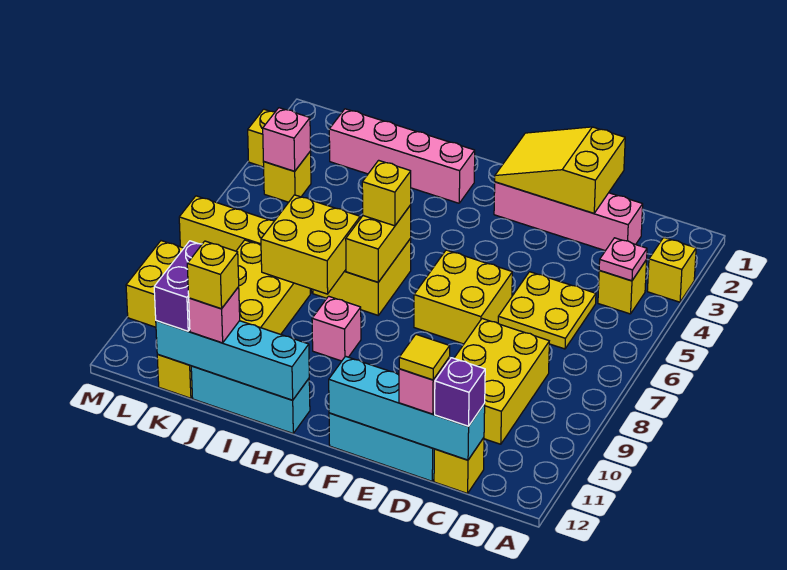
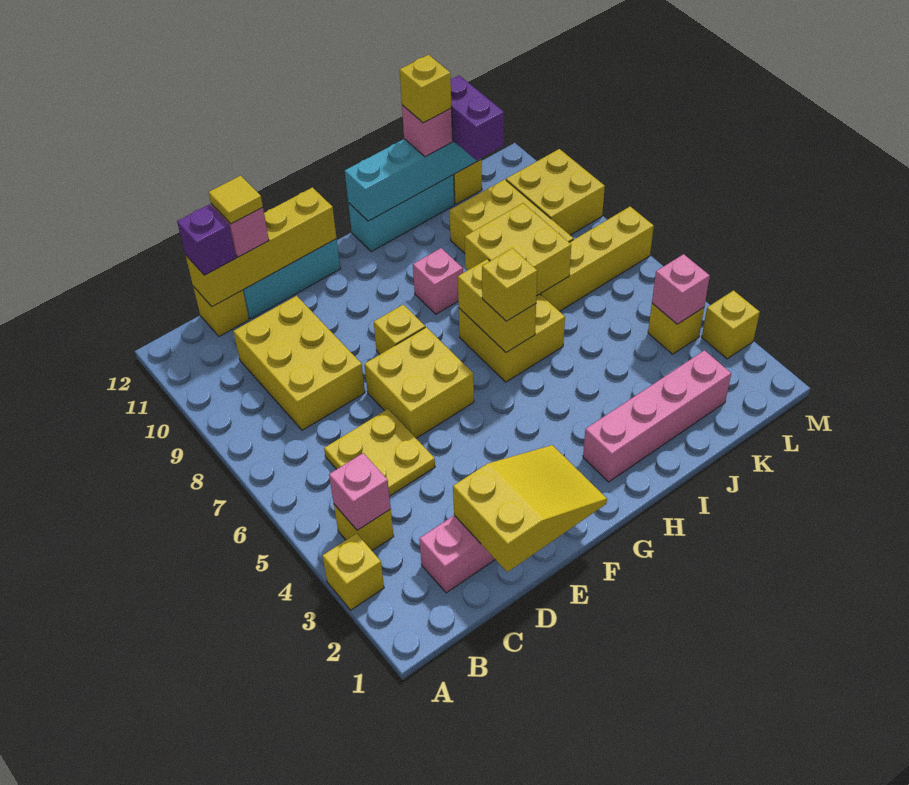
pink plate B4 level 2 -> pink brick B4 level 2
cyan brick C12:F12 level 2 -> yellow brick C12:F12 level 2
none -> yellow brick F8 level 1

